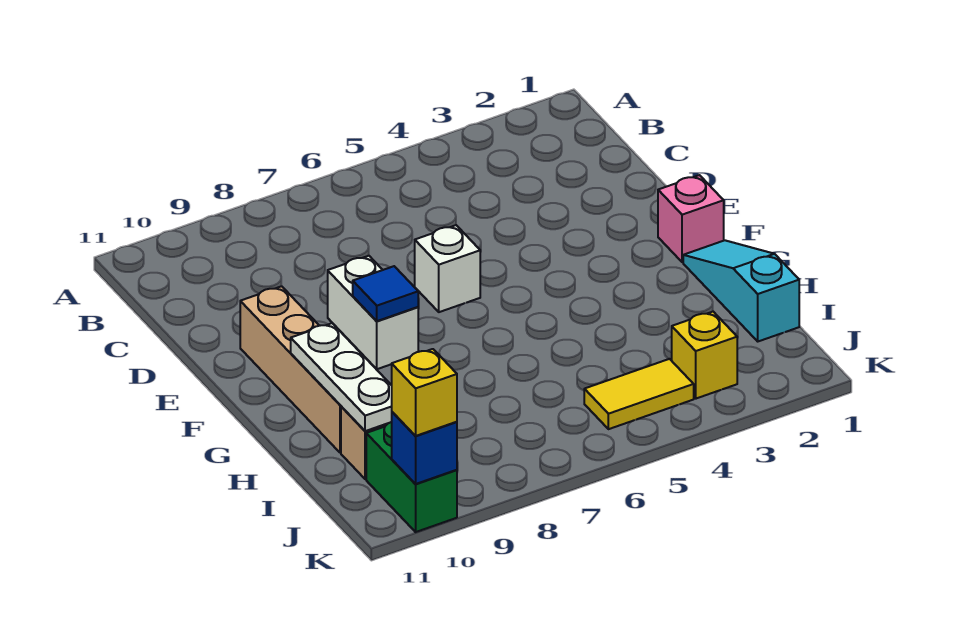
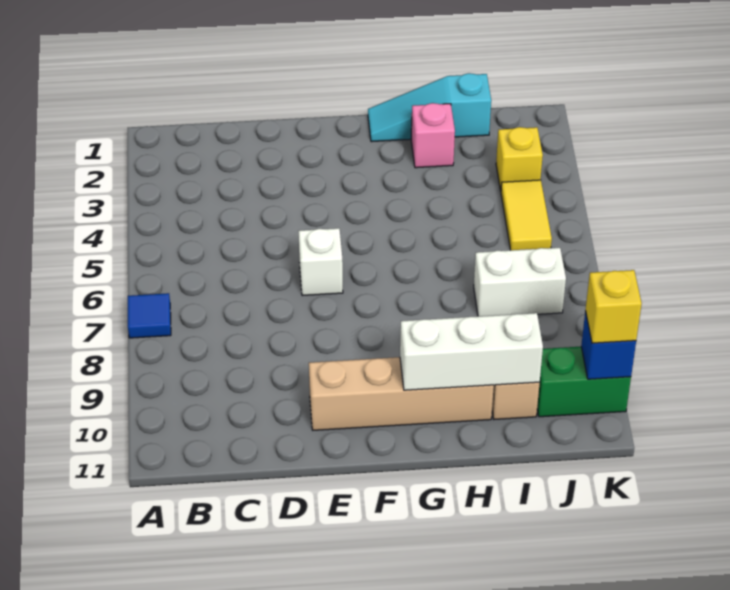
white brick E8:F8 level 1 -> white brick I7:J7 level 1
pink brick F1 level 1 -> pink brick H2 level 1
blue tile F8 level 2 -> blue tile A7 level 1
white plate G10:I10 level 2 -> white brick G10:I10 level 2

